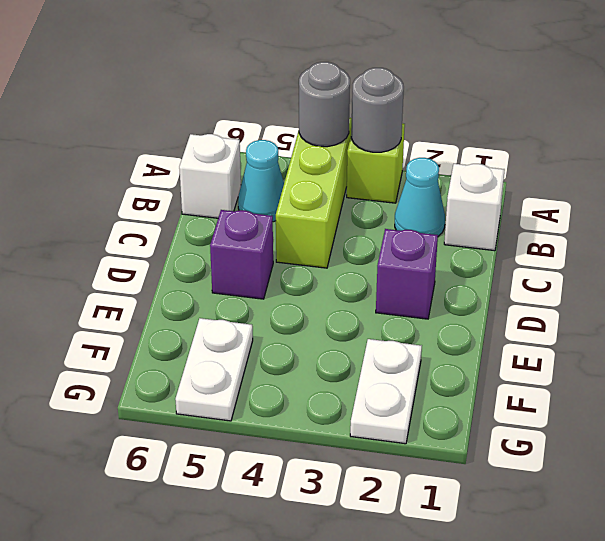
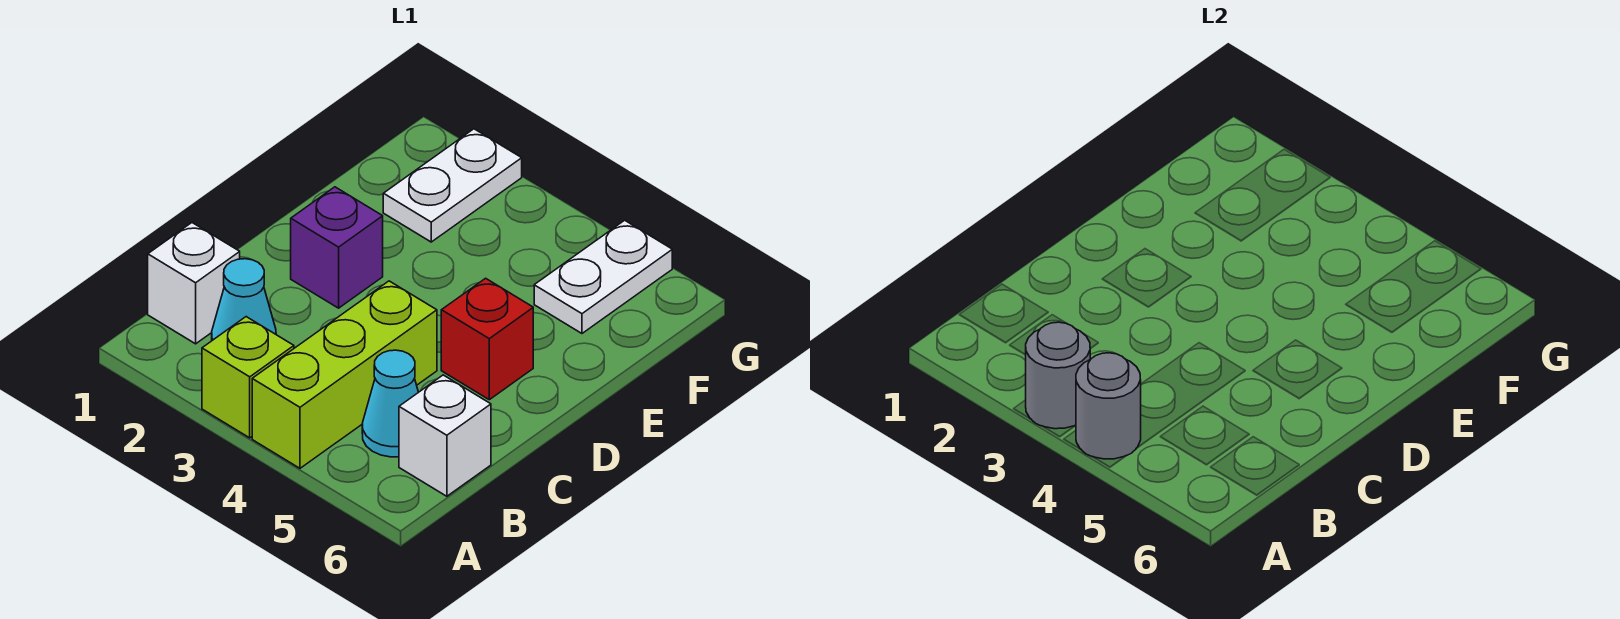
purple brick D5 level 1 -> red brick D5 level 1

